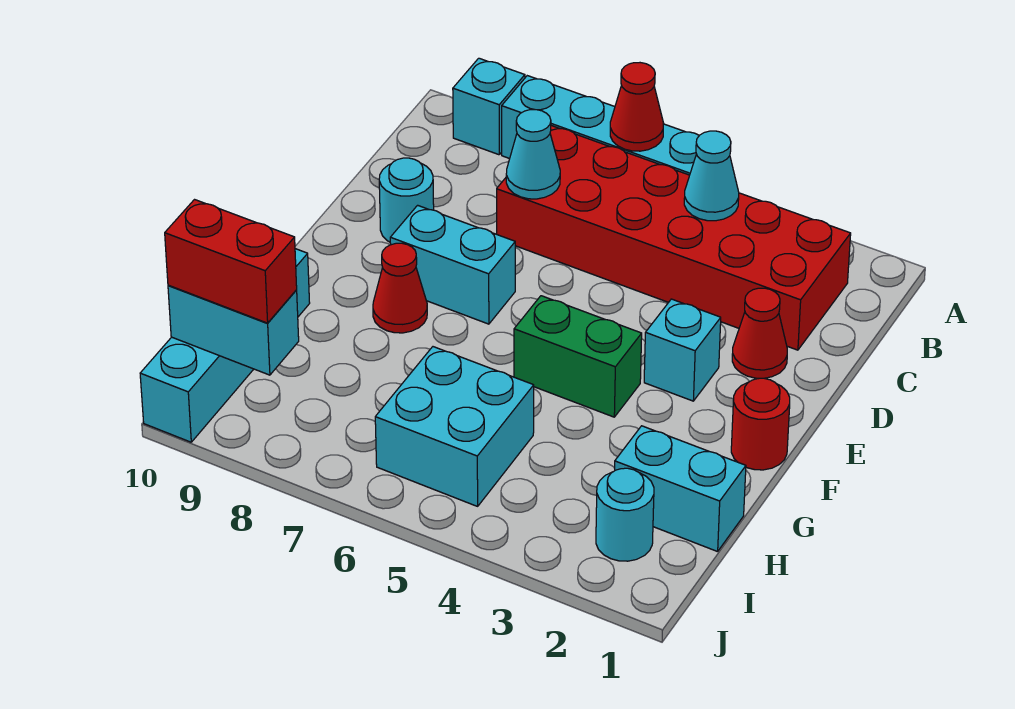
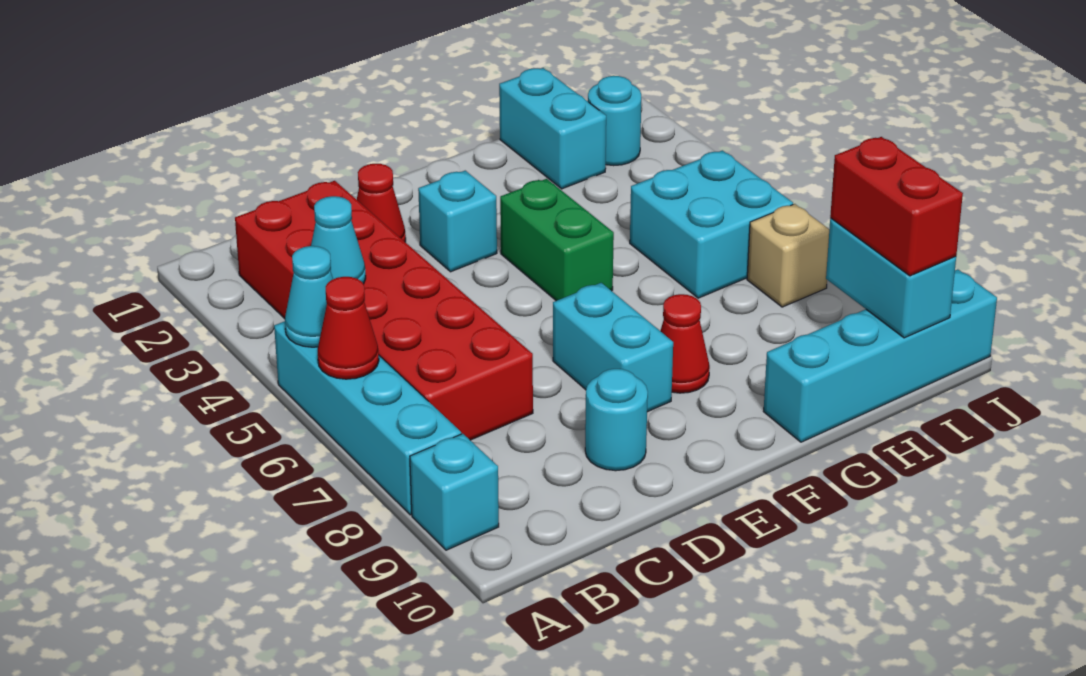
cyan cone C7 level 2 -> cyan cone A5 level 2
red round brick F1 level 1 -> none
none -> tan brick I7 level 1

